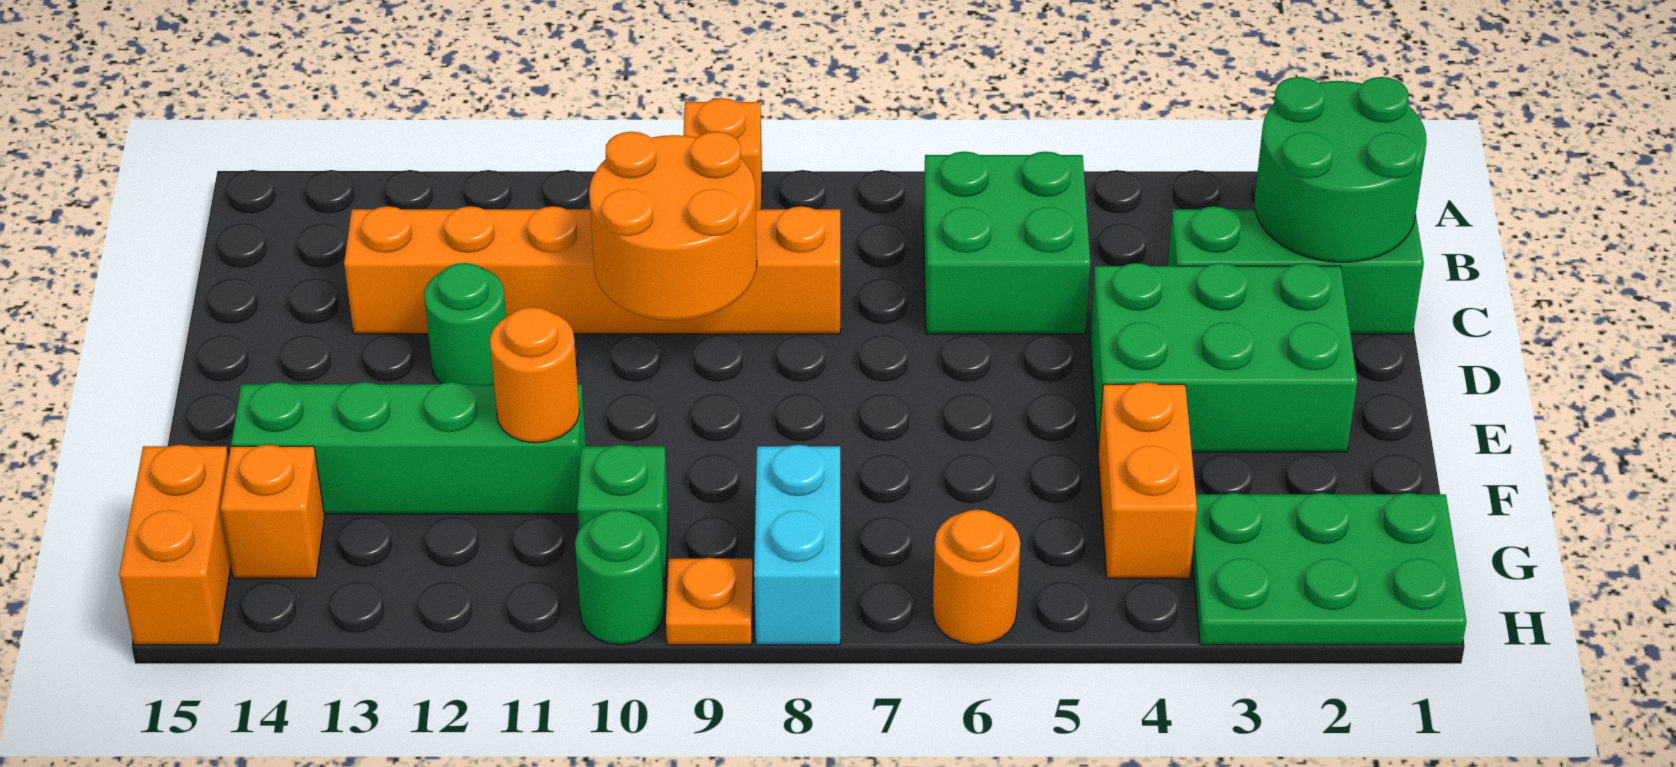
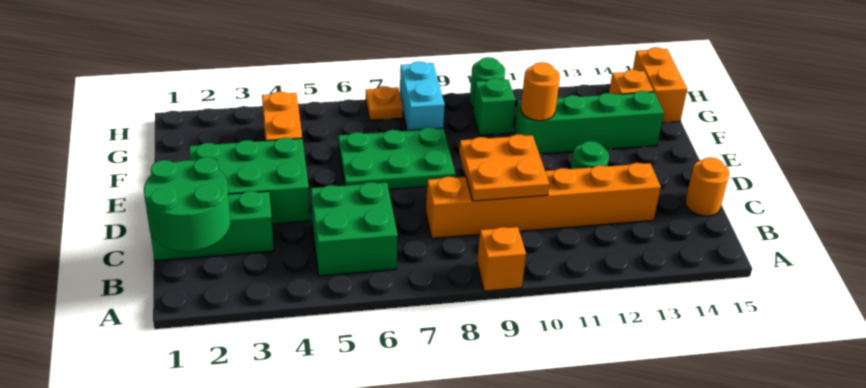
orange round brick C9:D10 level 2 -> orange plate C9:D10 level 2
green plate G1:H3 level 1 -> green plate E6:F8 level 1
orange round brick H6 level 1 -> orange round brick C15 level 1
orange plate H9 level 1 -> orange plate H7 level 1

